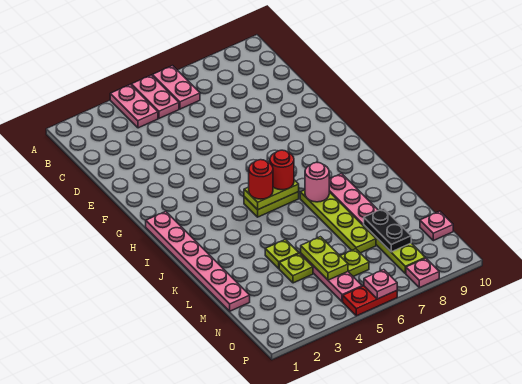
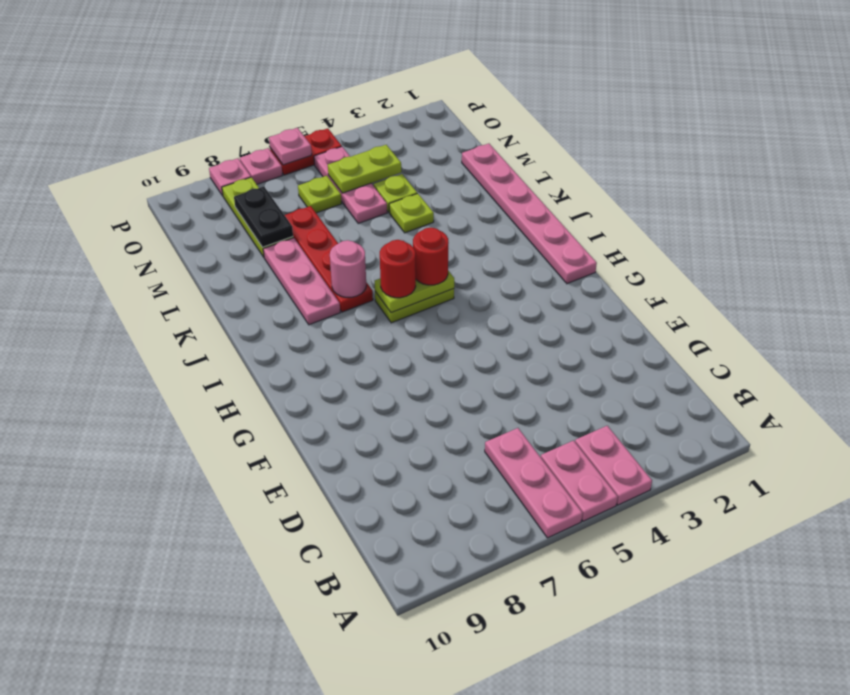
pink plate A6:B6 level 1 -> pink plate A6:C6 level 1
lime plate J7:M7 level 1 -> red plate J7:M7 level 1
lime plate M5:N5 level 2 -> lime plate N4:N5 level 2
pink plate N10 level 1 -> pink plate P7 level 1

